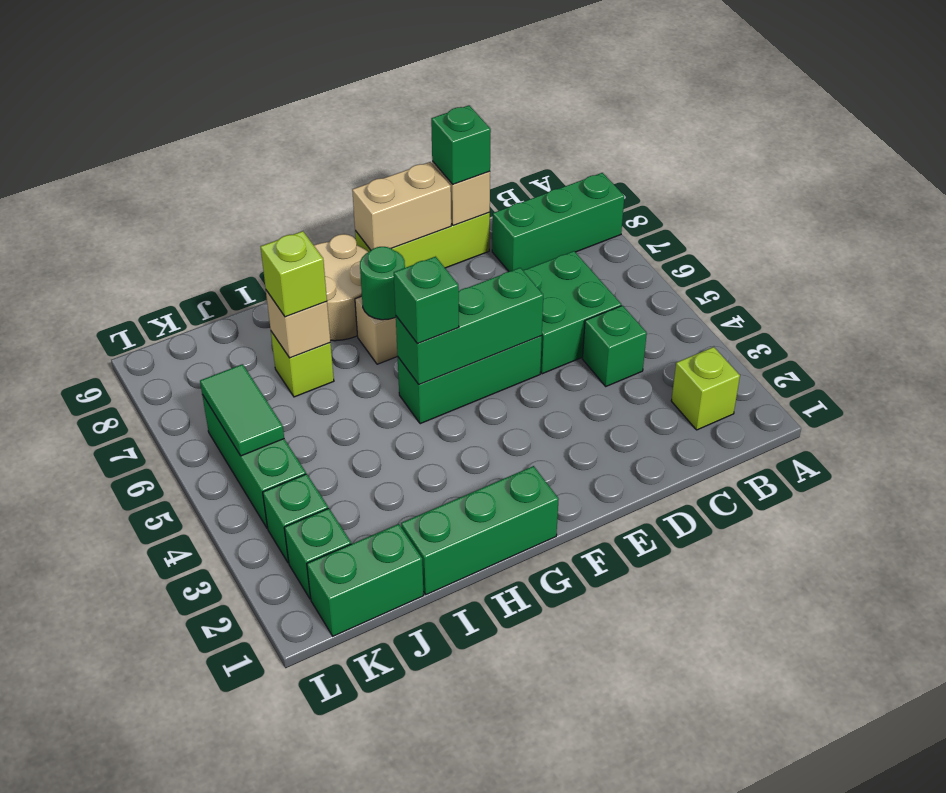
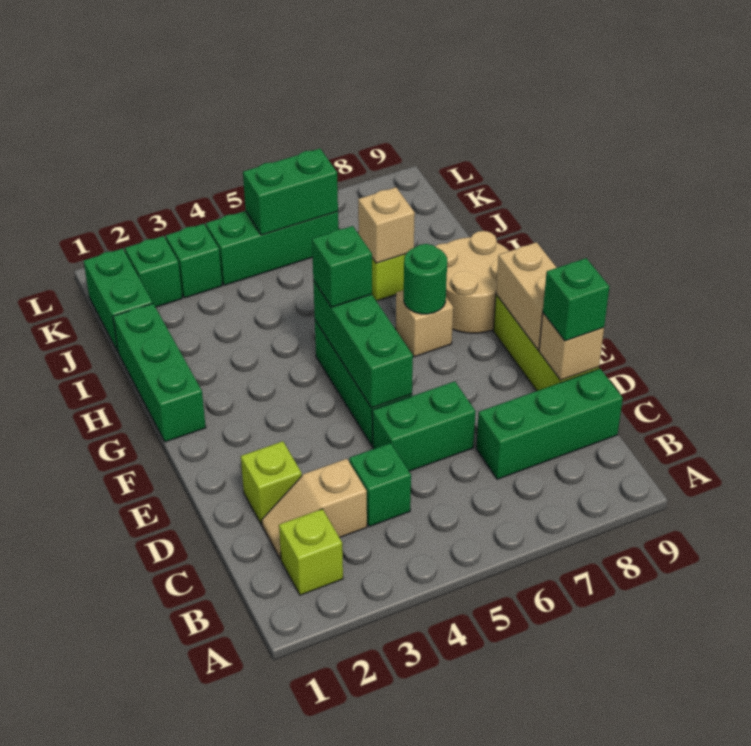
green brick A8:C8 level 1 -> green brick C7:C9 level 1
none -> tan slope C2:C3 level 1 top 3
green brick C5:D6 level 1 -> green brick D5:D6 level 1
lime brick I7 level 3 -> lime brick D2 level 1
green tile K5:K6 level 2 -> green brick K5:K6 level 2

